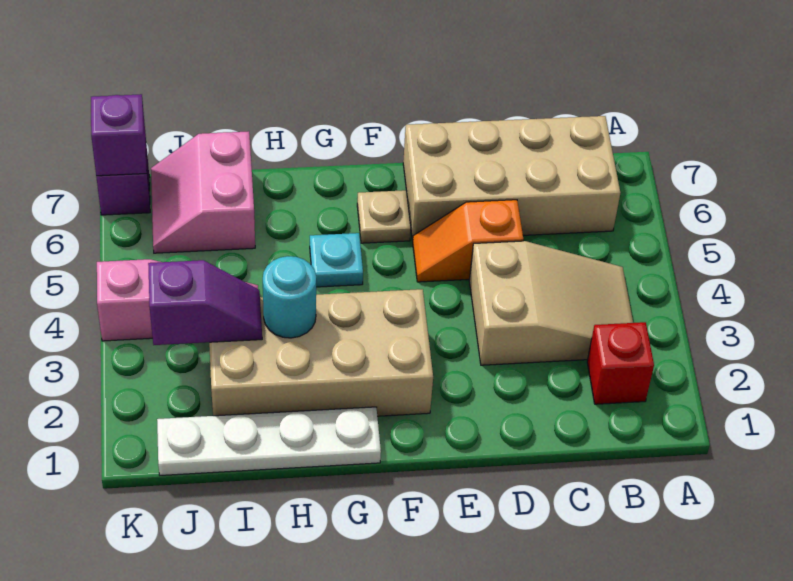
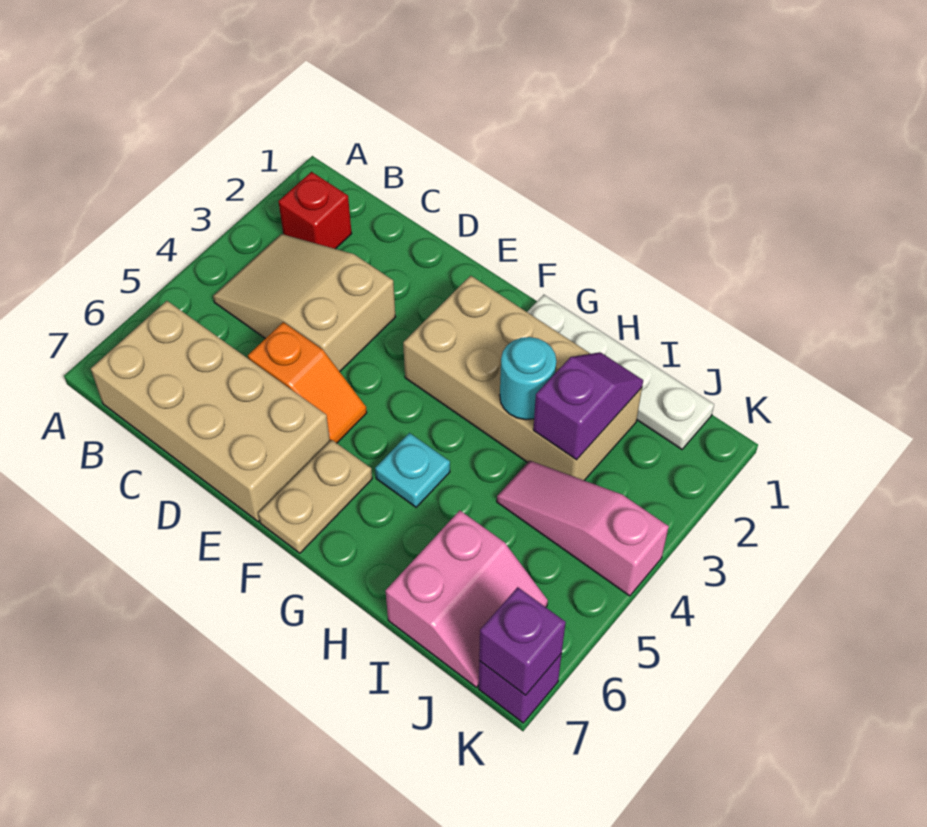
tan plate F6 level 1 -> tan plate F6:F7 level 1
purple slope I3:J3 level 2 top J -> purple slope I2:I3 level 2 top 3

